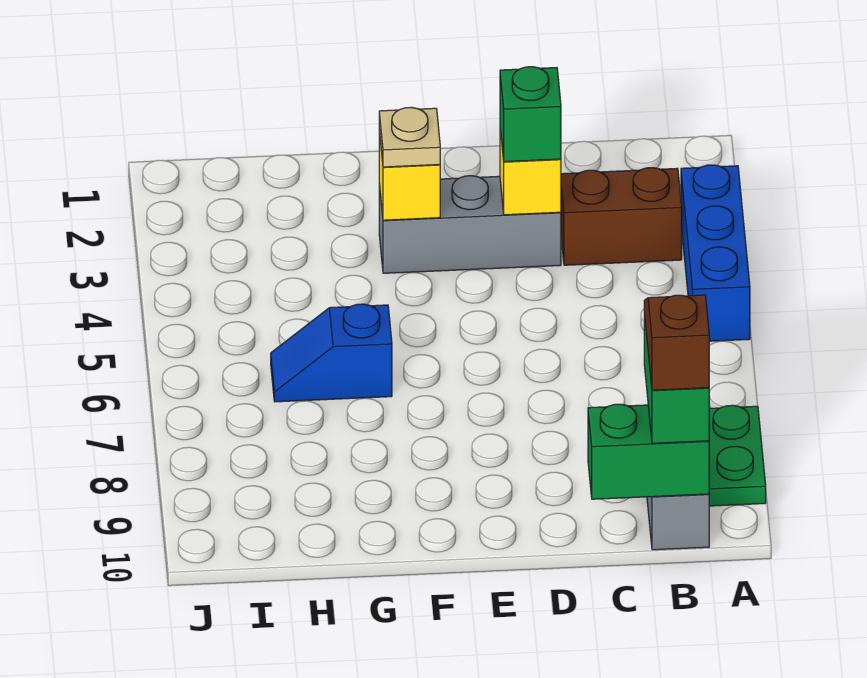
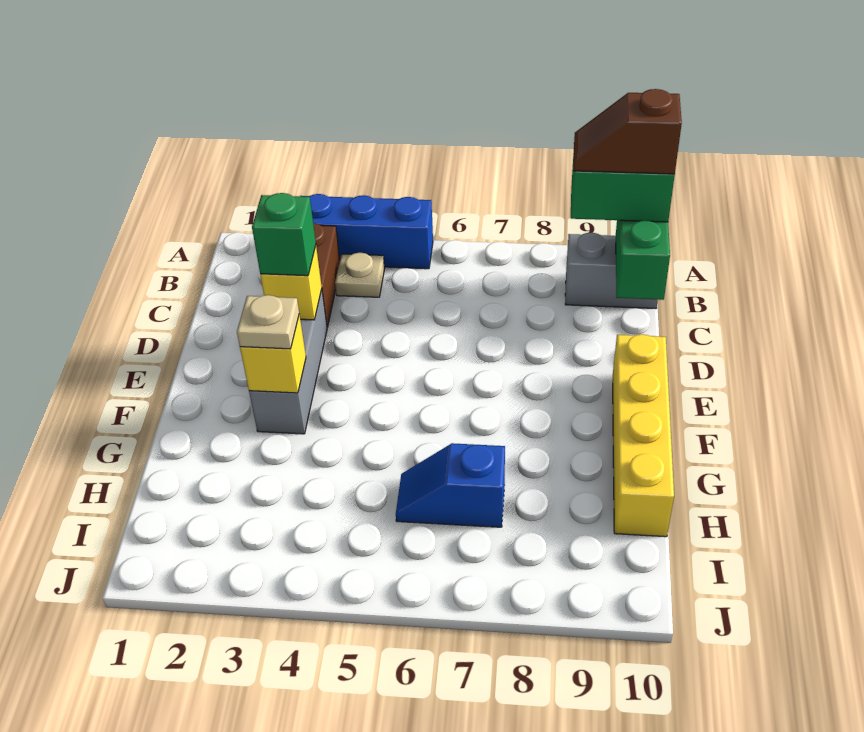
green plate A8:A9 level 1 -> none
none -> tan plate B4 level 1
none -> yellow brick E10:H10 level 1
blue slope G6:H6 level 1 top G -> blue slope H6:H7 level 1 top 7

